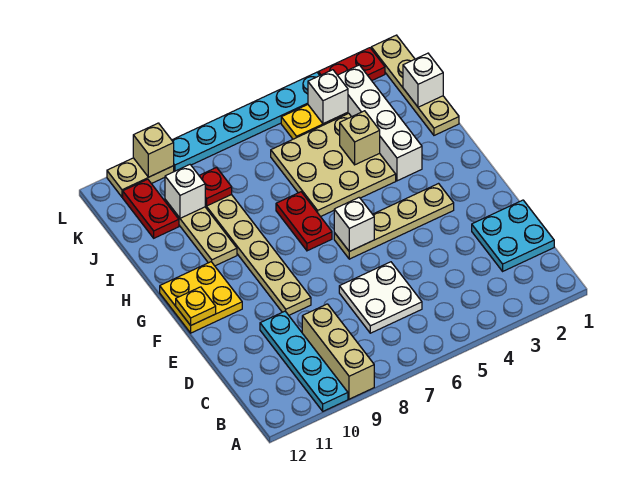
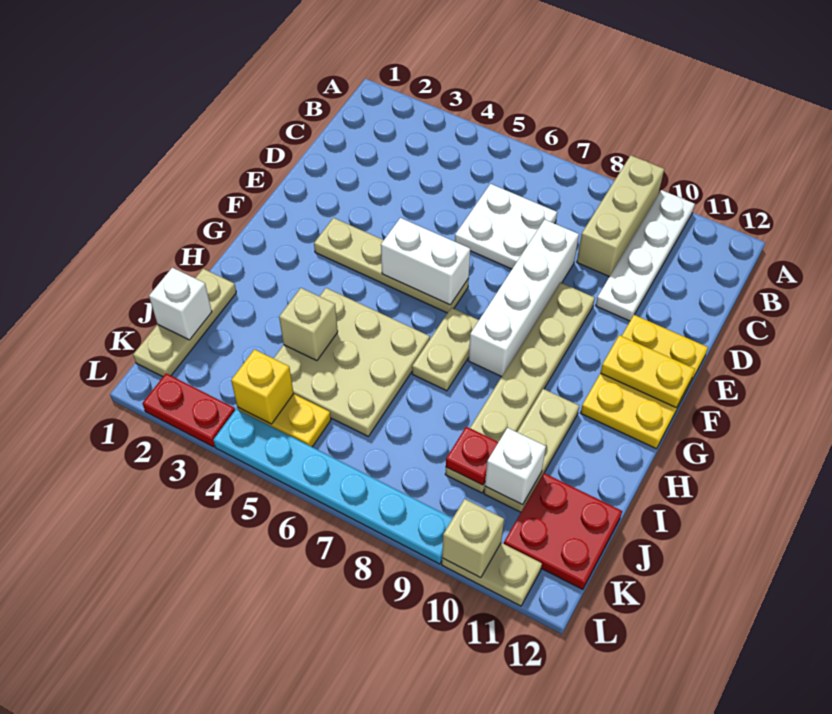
cyan plate A10:D10 level 1 -> white plate A10:D10 level 1
cyan plate C1:D2 level 1 -> none
white brick F6 level 2 -> white brick F5:F6 level 2
yellow plate F11:G12 level 1 -> yellow plate E11:G12 level 1
yellow plate F12 level 2 -> yellow plate F11:F12 level 2
red plate G7:H7 level 1 -> tan plate G7:H7 level 1
white brick H3:K3 level 1 -> white brick D8:G8 level 1
tan plate I1:L1 level 1 -> tan plate I1:K1 level 1
red plate J11:K11 level 1 -> red plate J11:K12 level 1
white brick K4 level 2 -> yellow brick K4 level 2

